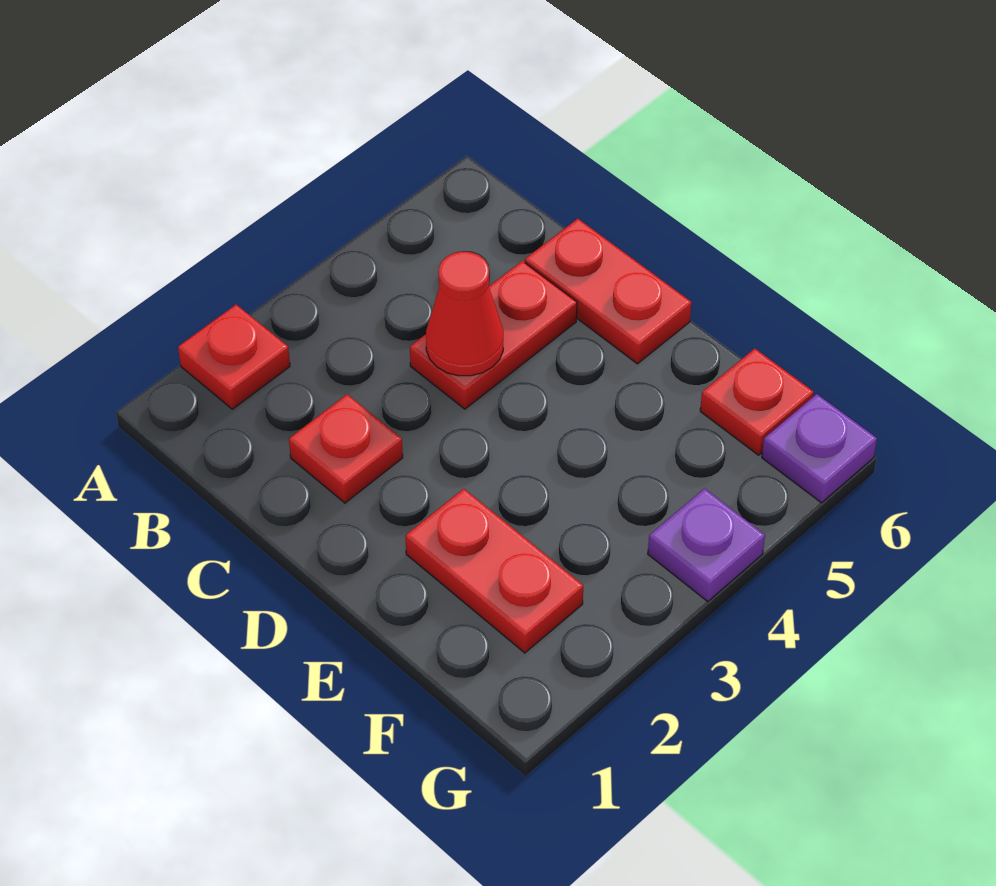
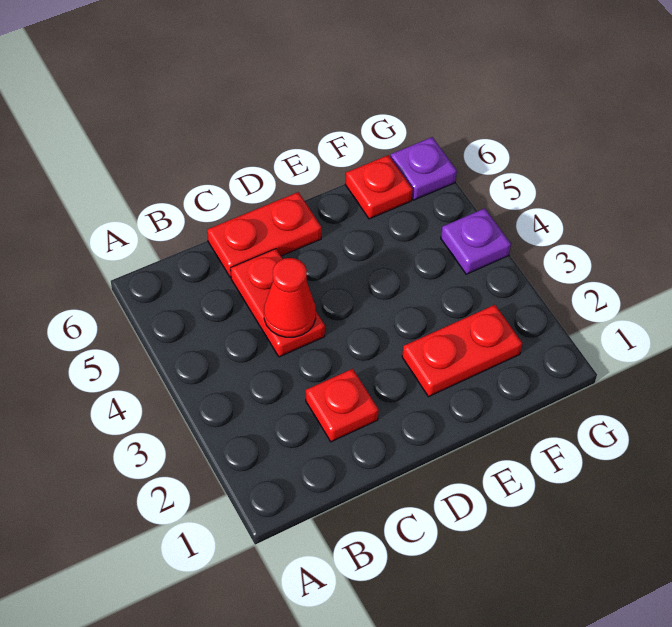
red plate A2 level 1 -> none

